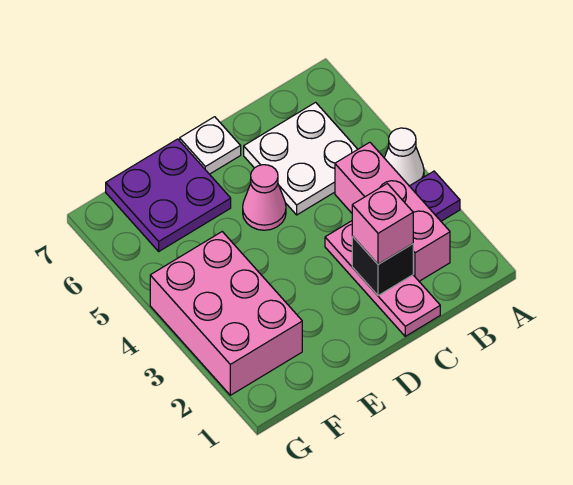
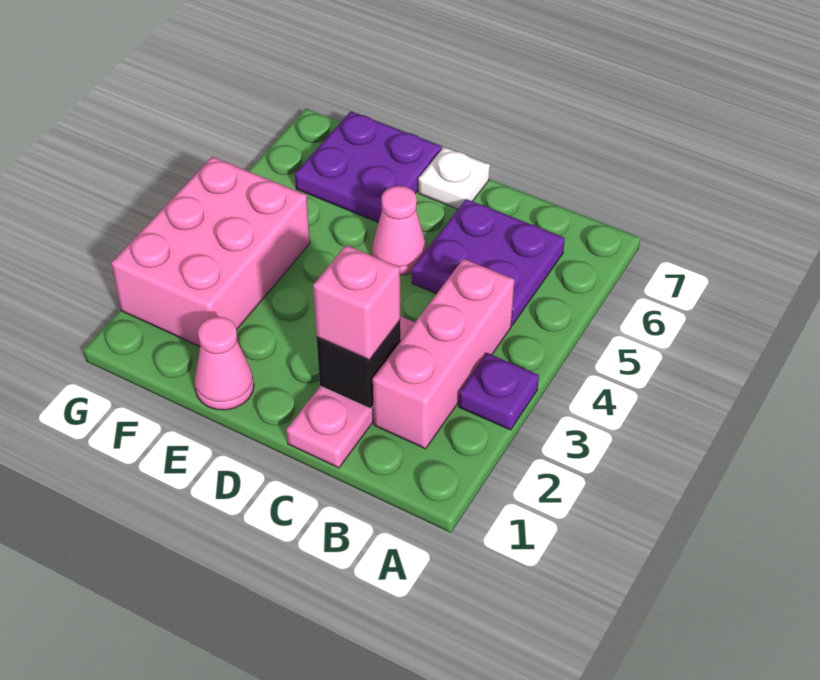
white cone A4 level 1 -> none
white plate B5:C6 level 1 -> purple plate B5:C6 level 1
none -> pink cone E1 level 1

